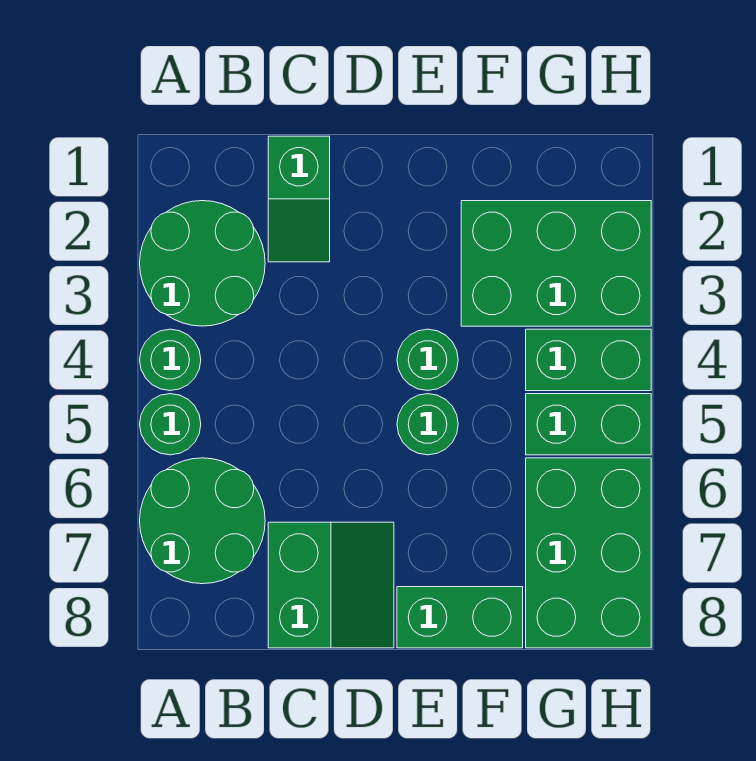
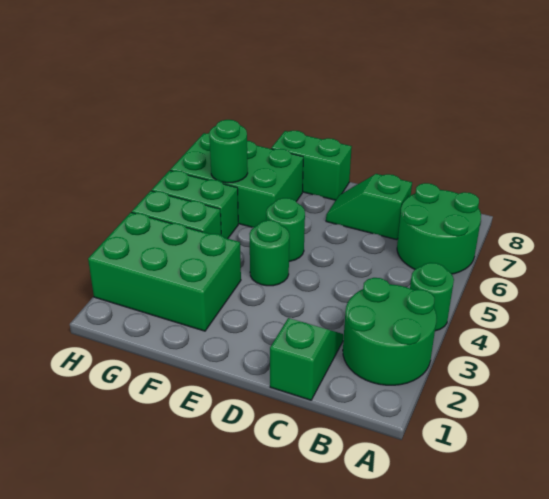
green round brick A5 level 1 -> green round brick G6 level 2
green slope C7:D8 level 1 top C -> green slope C7:D7 level 1 top C
green brick G6:H8 level 1 -> green brick F6:H7 level 1

